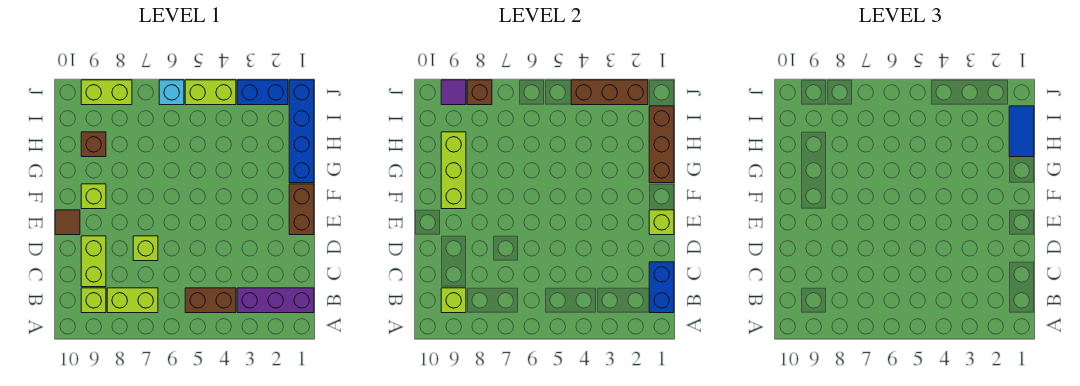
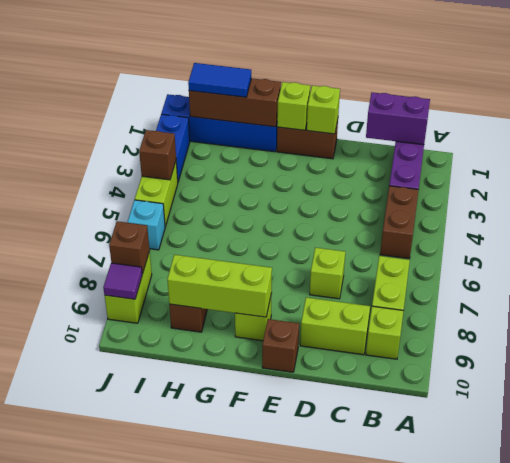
blue brick B1:C1 level 2 -> purple brick B1:C1 level 2
lime brick B9 level 2 -> lime brick F1 level 2
brown tile E10 level 1 -> brown brick E10 level 1
brown brick J2:J4 level 2 -> brown brick J4 level 2

